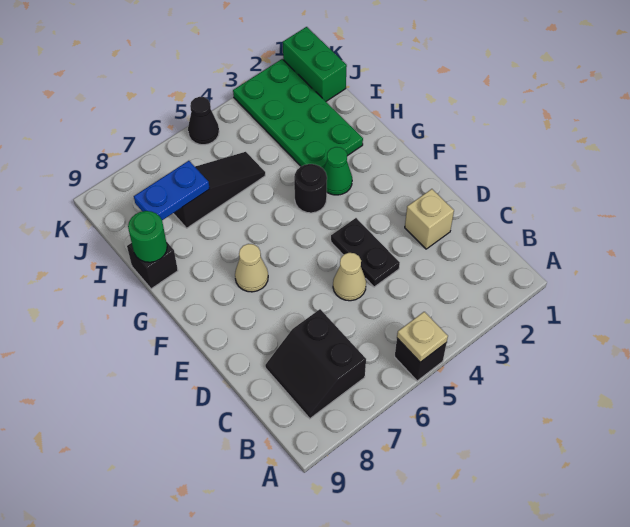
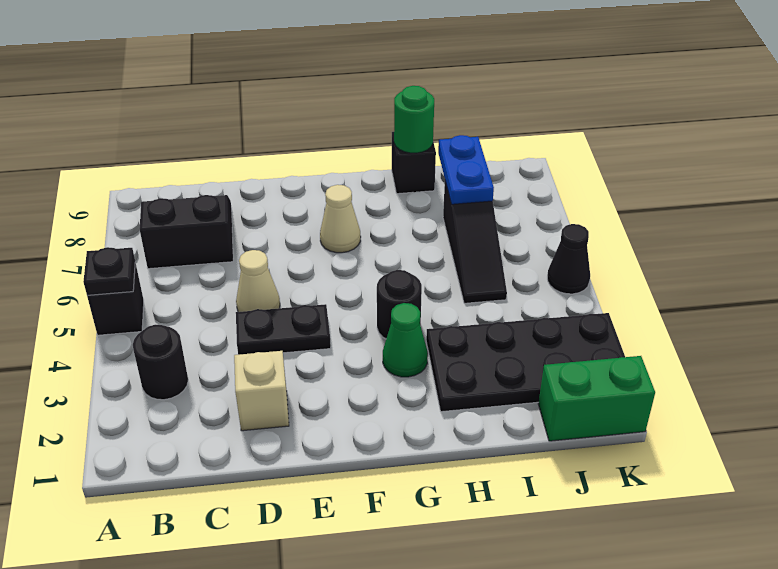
tan plate A5 level 2 -> black plate A5 level 2
none -> black round brick B3 level 1
green plate H2:K3 level 1 -> black plate H2:K3 level 1

